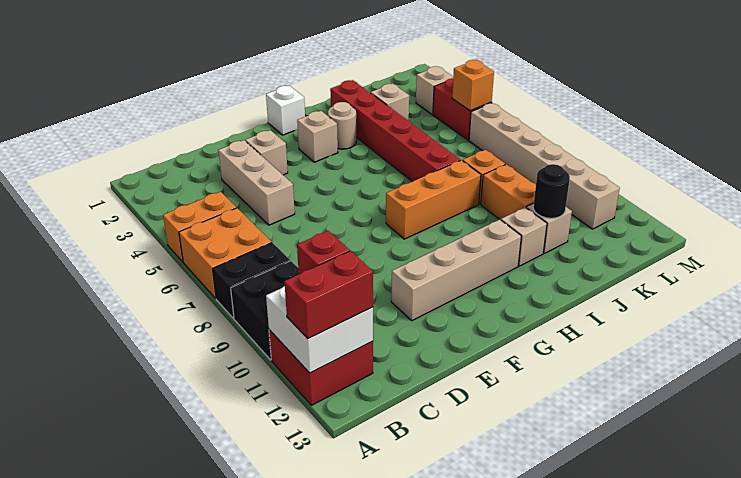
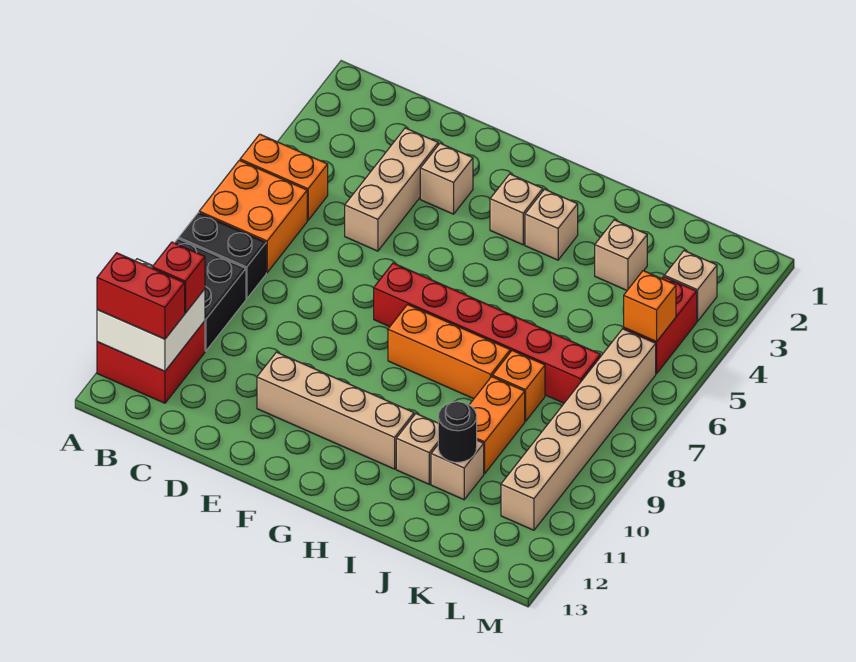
white brick G1 level 1 -> none
tan round brick H3 level 1 -> tan brick H3 level 1
red brick I2:I7 level 1 -> red brick F7:K7 level 1

